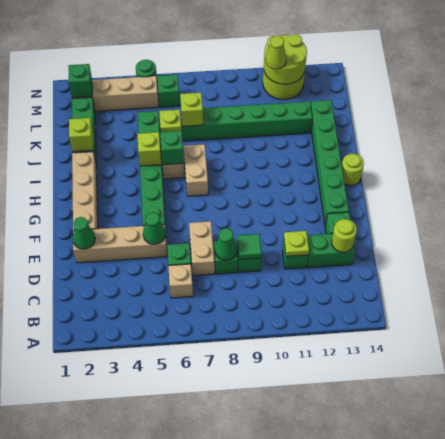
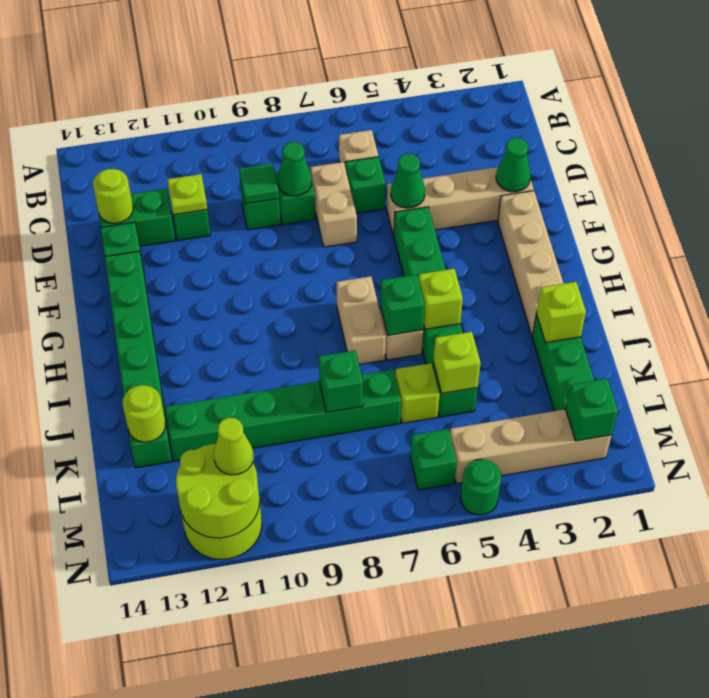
lime round brick H14 level 1 -> lime round brick K13 level 2
lime brick K7 level 2 -> lime brick K5 level 2
none -> green brick K8 level 2

